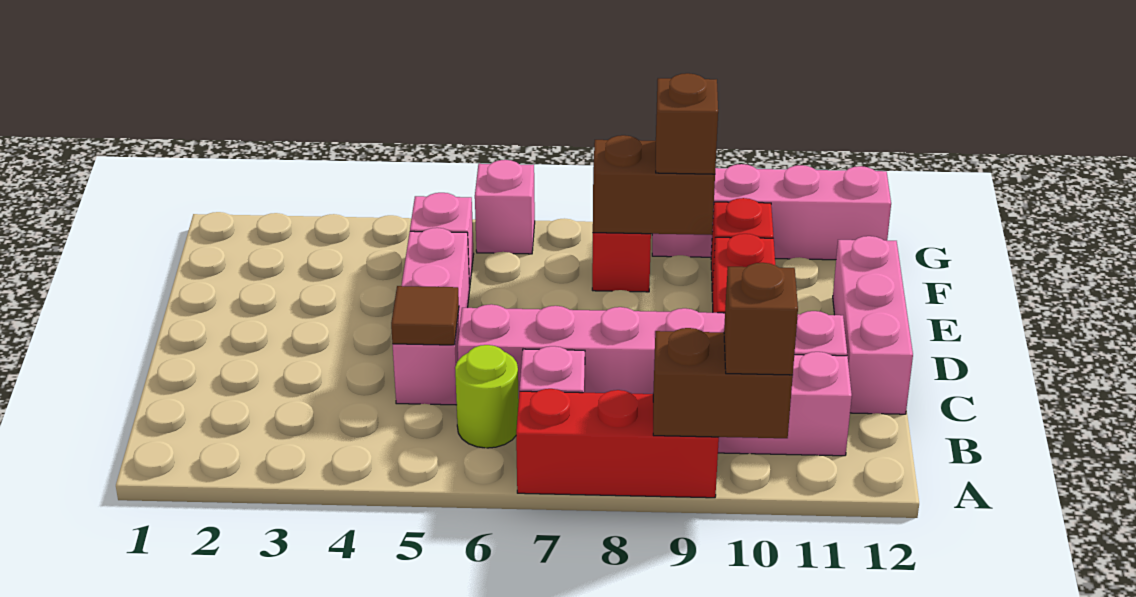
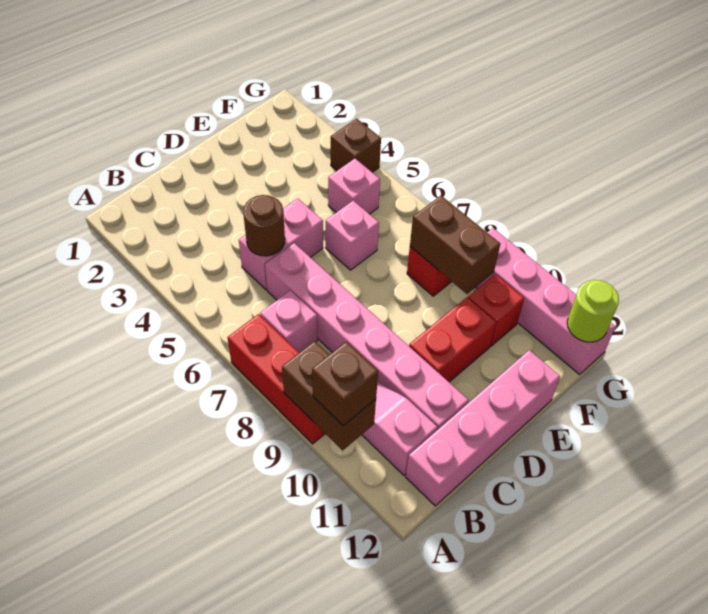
lime round brick B6 level 1 -> lime round brick G12 level 2
pink brick C5:E5 level 1 -> pink brick C5:D5 level 1
brown tile C5 level 2 -> brown round brick C5 level 2
pink brick C12:E12 level 1 -> pink brick B12:E12 level 1
brown brick F9 level 3 -> brown brick G4 level 1
pink brick G6 level 1 -> pink brick E6 level 1

